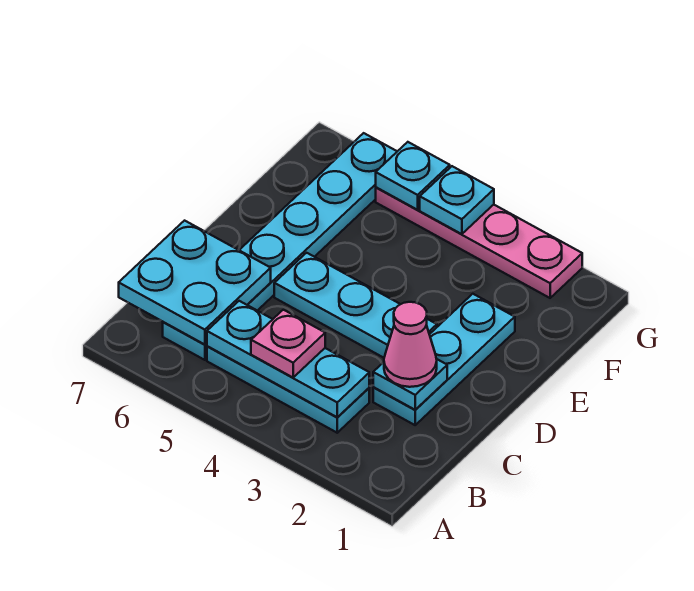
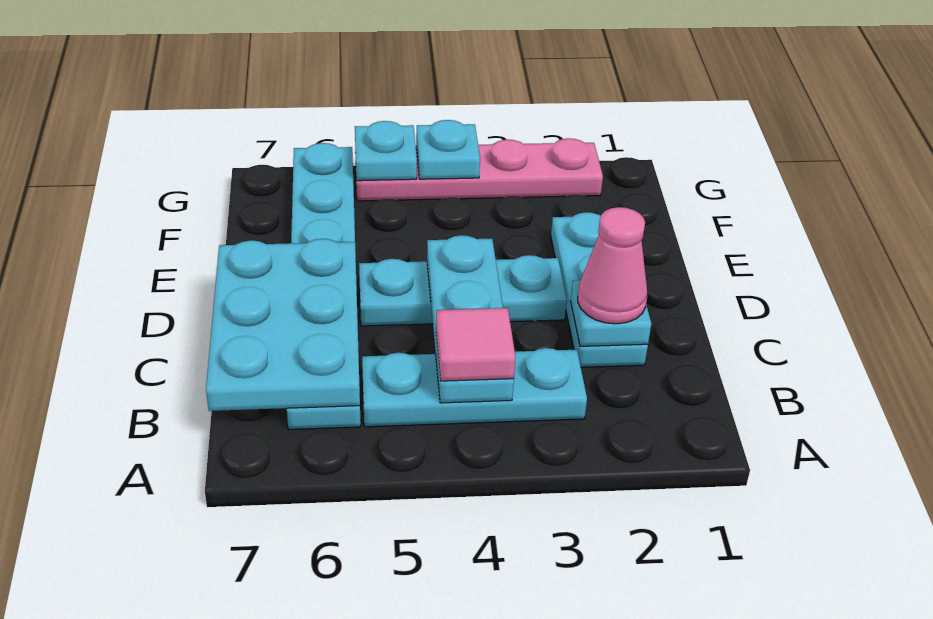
cyan plate B3:B5 level 2 -> cyan plate B4:D4 level 2
pink plate B4 level 3 -> pink tile B4 level 3
cyan plate B6:C7 level 2 -> cyan plate B6:D7 level 2

